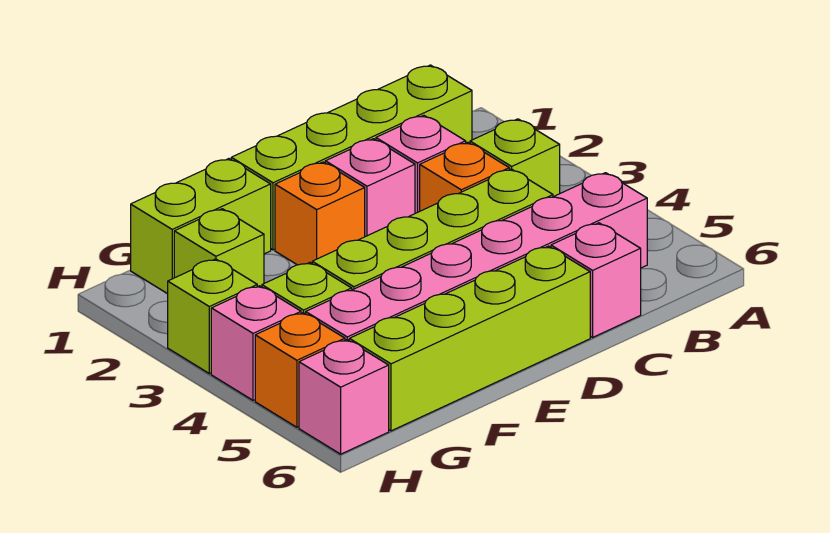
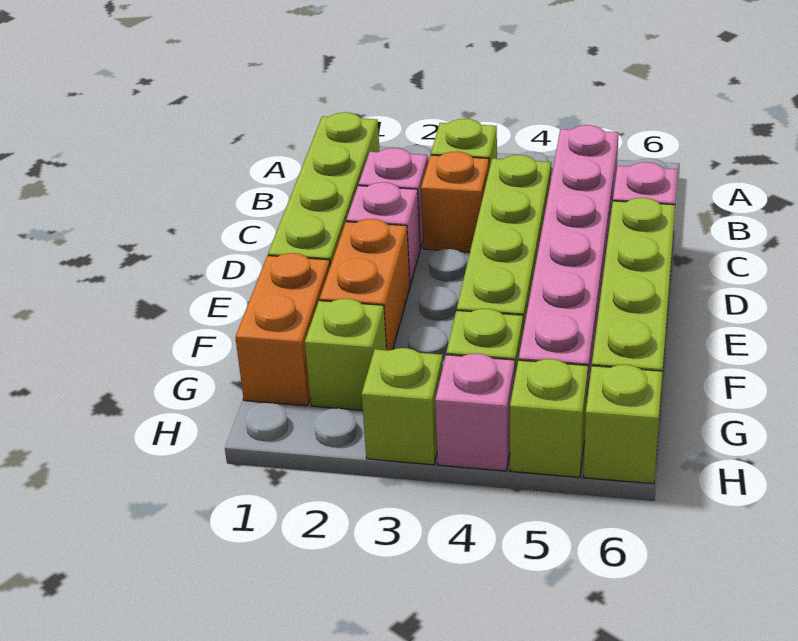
orange brick E2 level 1 -> orange brick E2:F2 level 1
lime brick F1:G1 level 1 -> orange brick F1:G1 level 1
orange brick H5 level 1 -> lime brick H5 level 1
pink brick H6 level 1 -> lime brick H6 level 1

